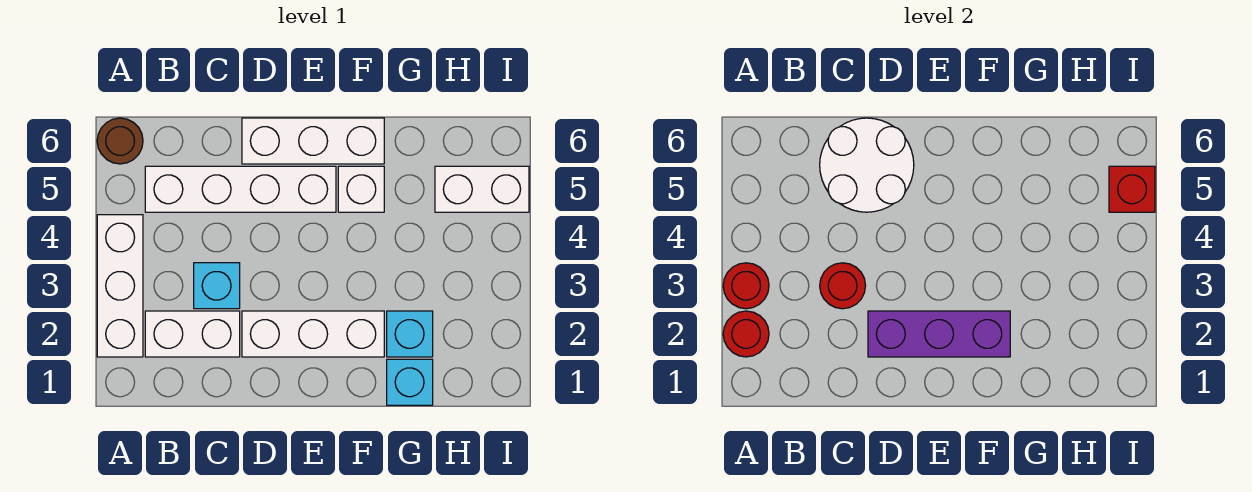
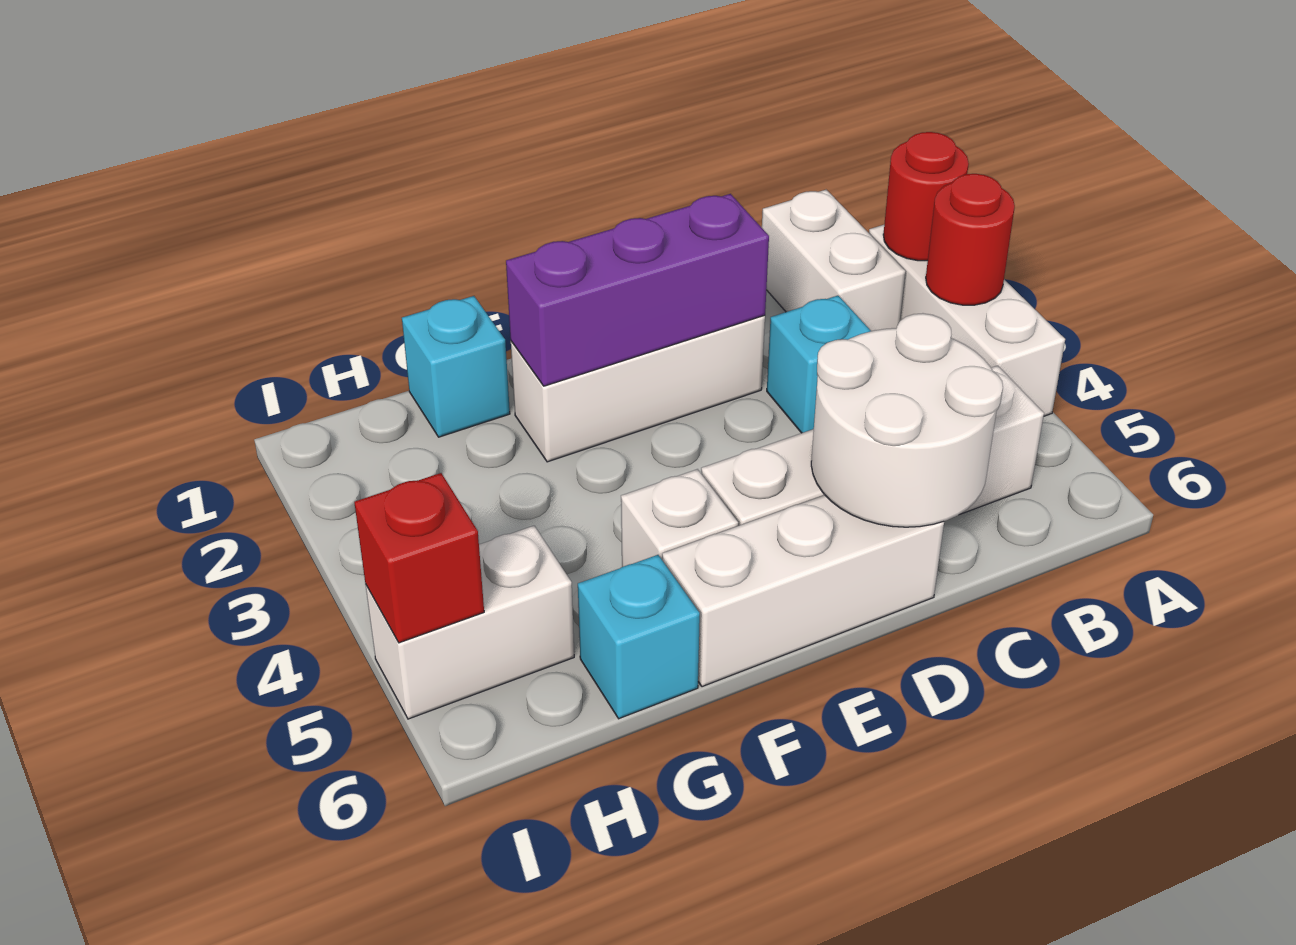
brown round brick A6 level 1 -> none
white brick B2:C2 level 1 -> white brick B1:B2 level 1
red round brick C3 level 2 -> none
cyan brick G2 level 1 -> cyan brick G6 level 1

